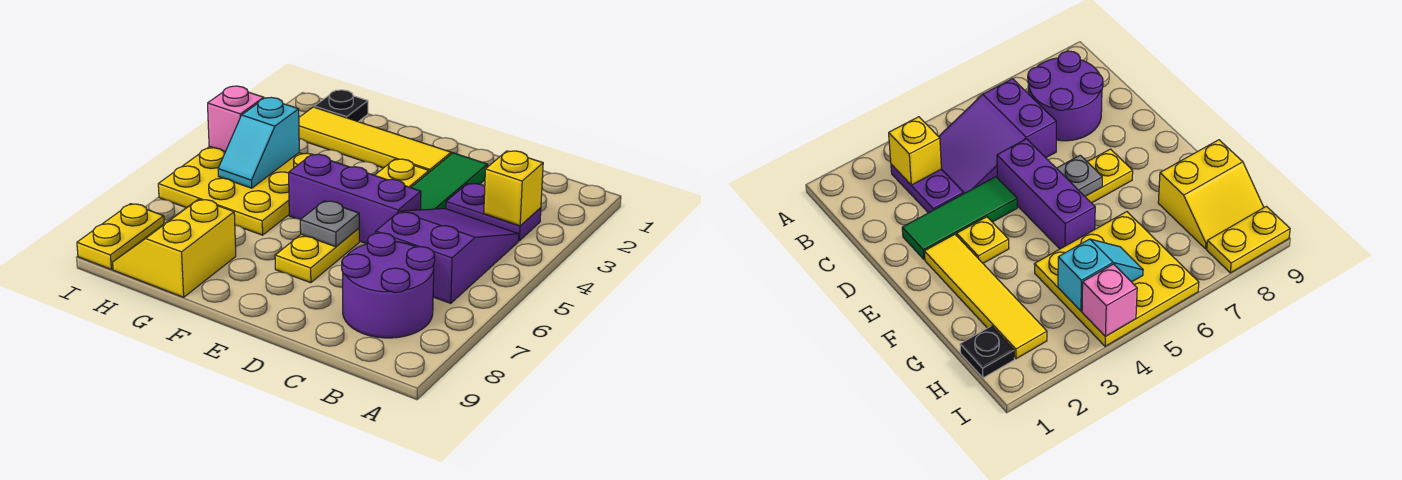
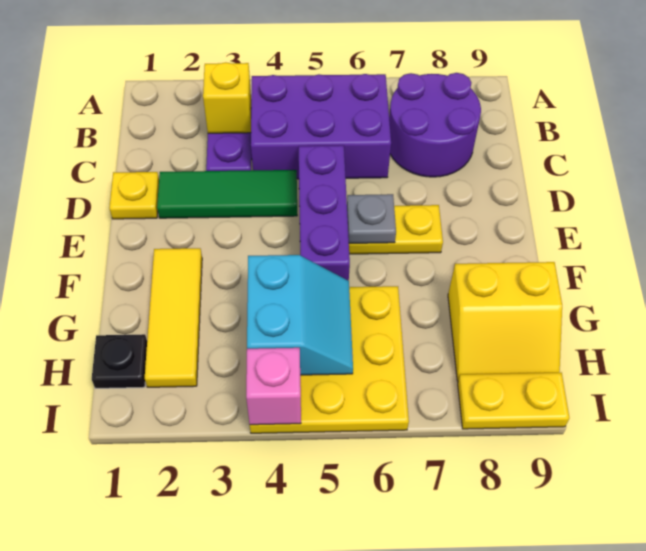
purple slope B4:C6 level 1 top 6 -> purple brick B4:C6 level 1
yellow tile E2:H2 level 1 -> yellow tile F2:H2 level 1
yellow plate E3 level 1 -> yellow plate D1 level 1
cyan slope H4:H5 level 2 top 4 -> cyan slope G4:H5 level 2 top 4

